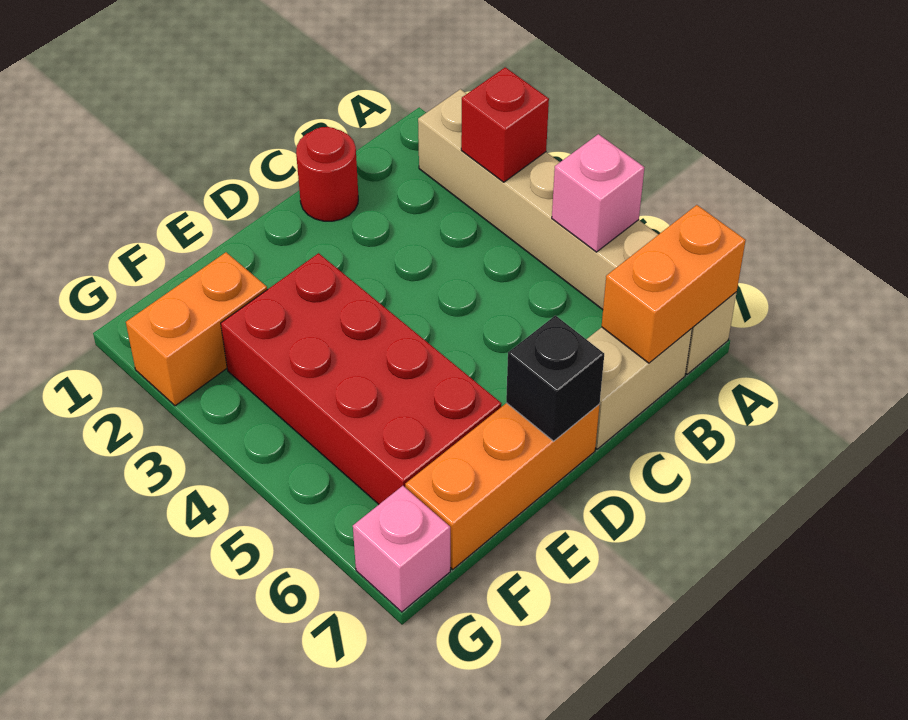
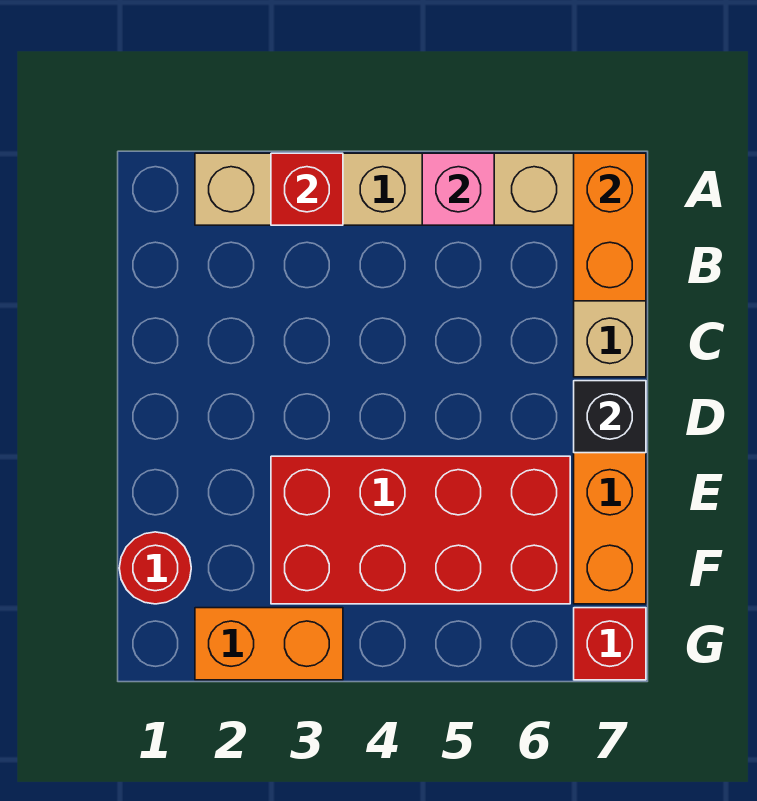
red round brick C1 level 1 -> red round brick F1 level 1
orange brick F2:G2 level 1 -> orange brick G2:G3 level 1
pink brick G7 level 1 -> red brick G7 level 1

